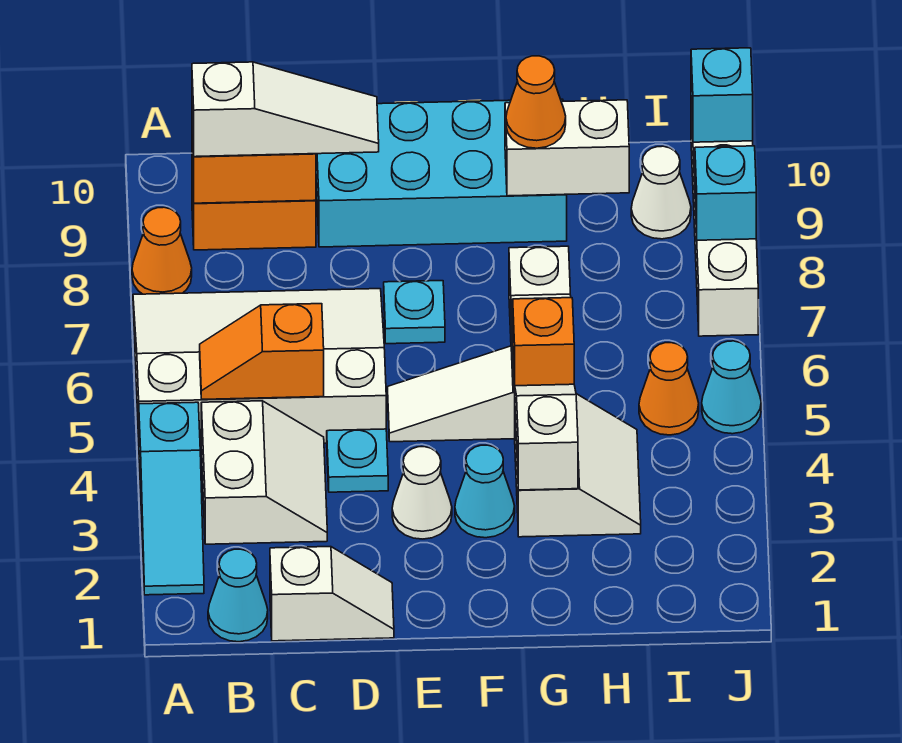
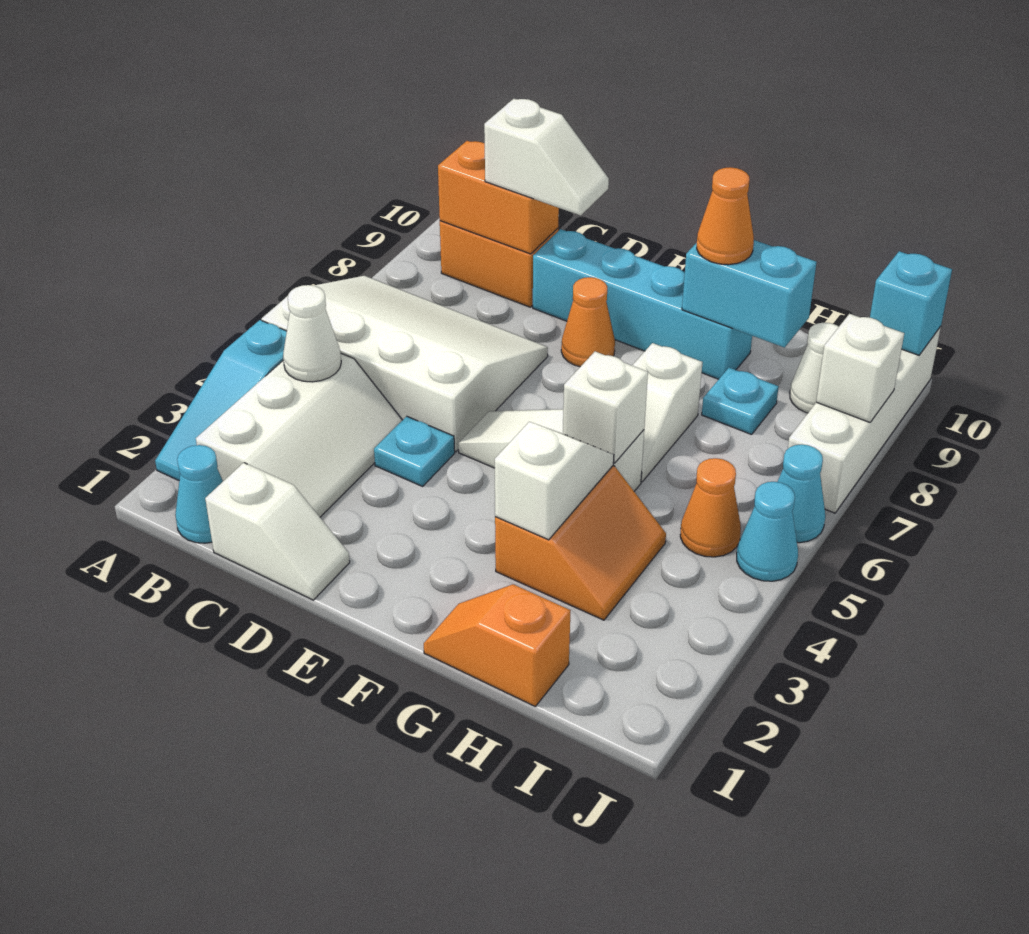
orange cone A8 level 1 -> orange cone E8 level 1
white slope B3:C4 level 1 top B -> white slope B2:C4 level 1 top B
orange slope B5:C5 level 2 top C -> orange slope G1:H1 level 1 top H
white slope B9:D9 level 3 top B -> white slope C9:D9 level 3 top C
cyan brick D9:G10 level 1 -> cyan brick D9:G9 level 1
white cone E3 level 1 -> white cone B4 level 2
cyan plate E7 level 1 -> cyan plate H8 level 1
cyan cone F3 level 1 -> cyan cone J6 level 1
white slope G3:H4 level 1 top G -> orange slope G3:H4 level 1 top G
orange brick G5 level 2 -> white brick G5 level 2
white brick G9:H9 level 2 -> cyan brick G9:H9 level 2
cyan brick J8 level 2 -> white brick J8 level 2

